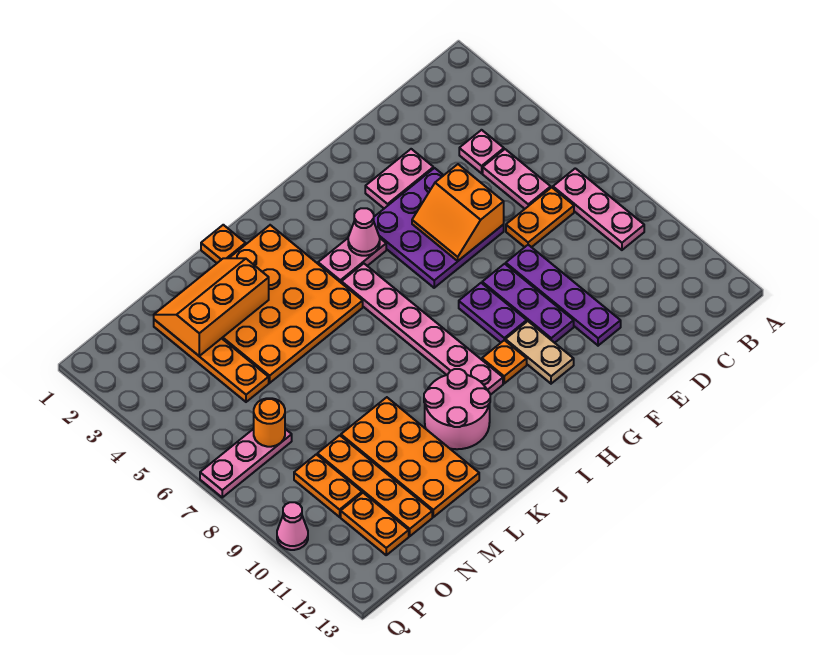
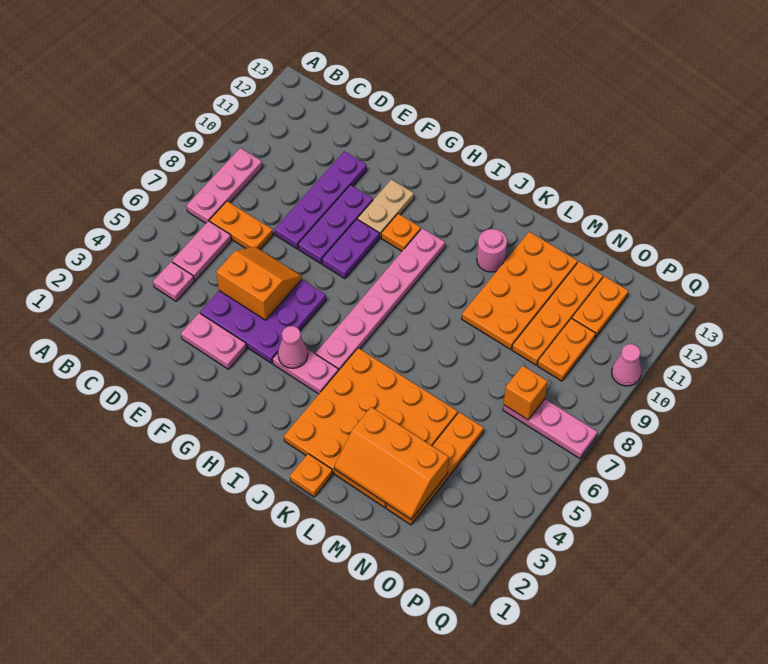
orange slope E5:F6 level 2 top E -> orange slope E5:F6 level 2 top 5
pink round brick J10:K11 level 1 -> pink round brick K11 level 1
orange round brick O7 level 2 -> orange brick O7 level 2

